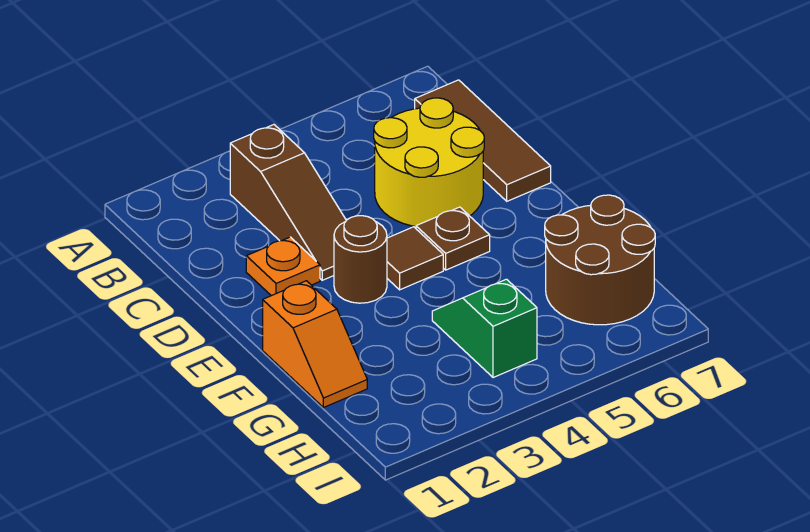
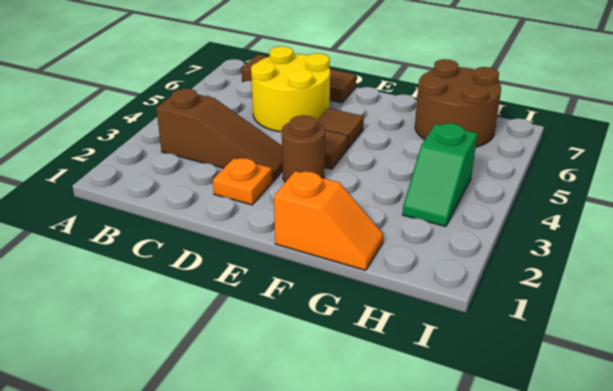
brown plate E5 level 1 -> brown tile E5 level 1
green slope G4:H4 level 1 top H -> green slope H3:H4 level 1 top 4

